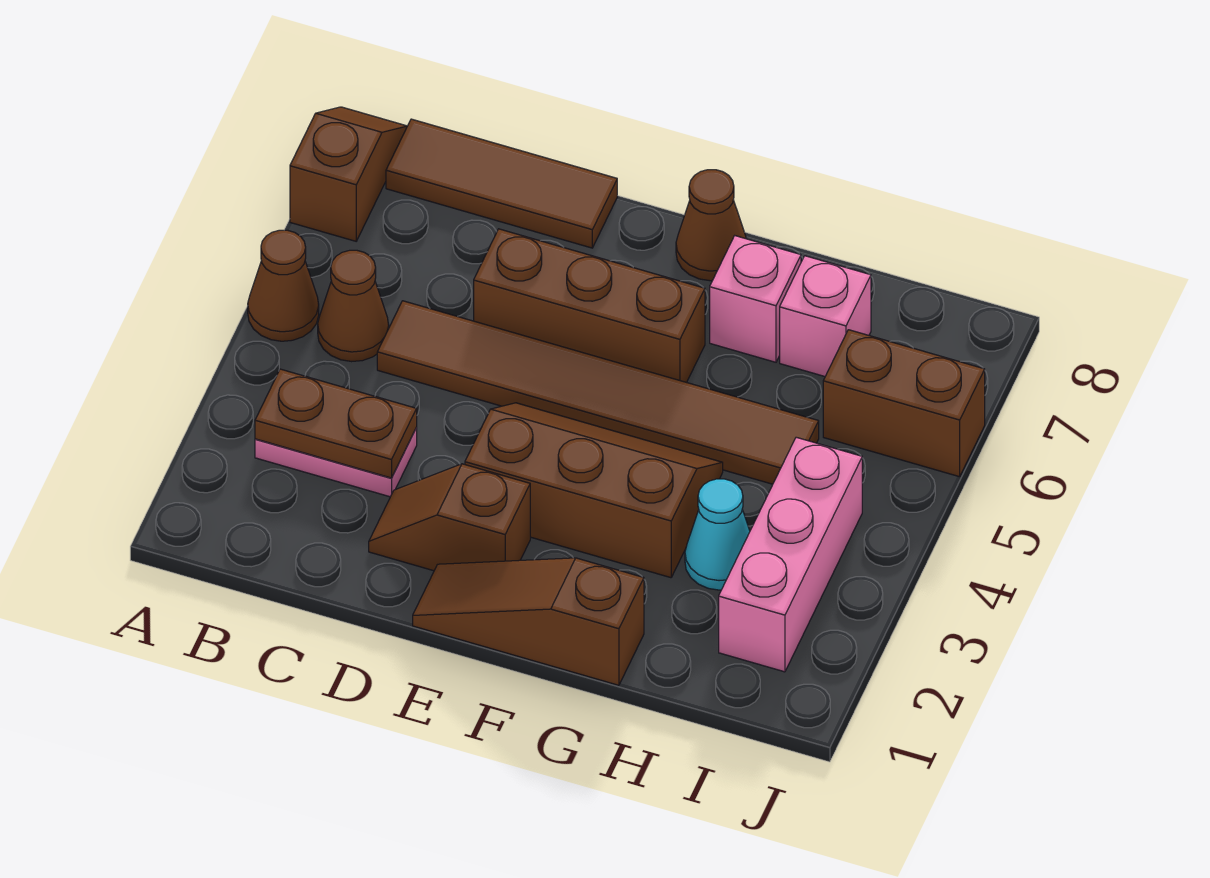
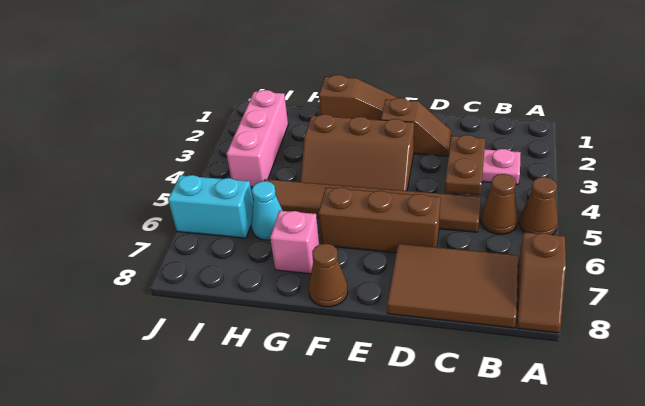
brown plate B3:C3 level 2 -> brown plate C3:C4 level 2
brown tile B8:D8 level 1 -> brown tile B7:D8 level 1
cyan cone H3 level 1 -> cyan cone H6 level 1
pink brick H7 level 1 -> none
brown brick I6:J6 level 1 -> cyan brick I6:J6 level 1

